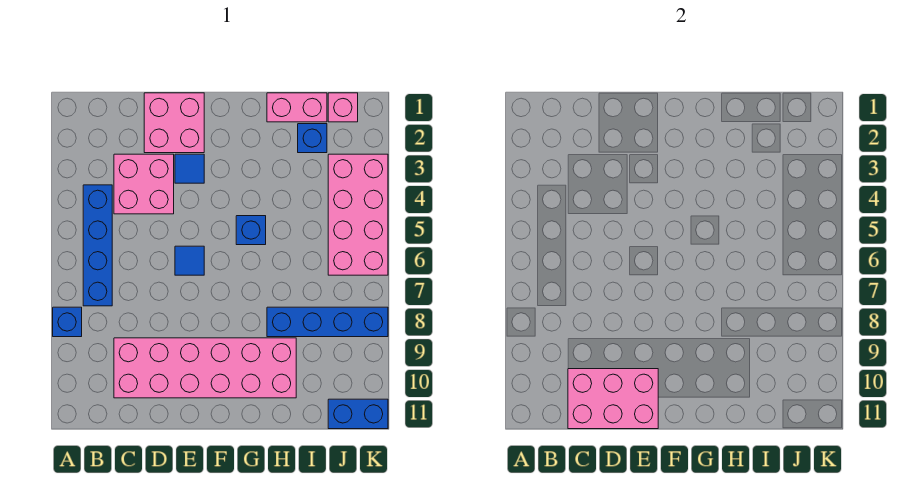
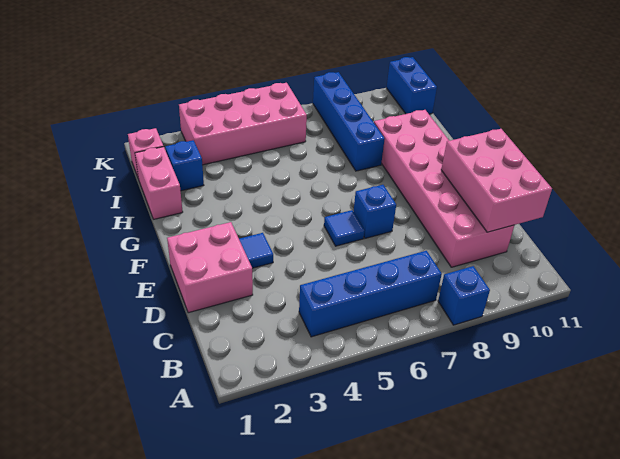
pink brick C3:D4 level 1 -> none
blue brick G5 level 1 -> blue brick E7 level 1

